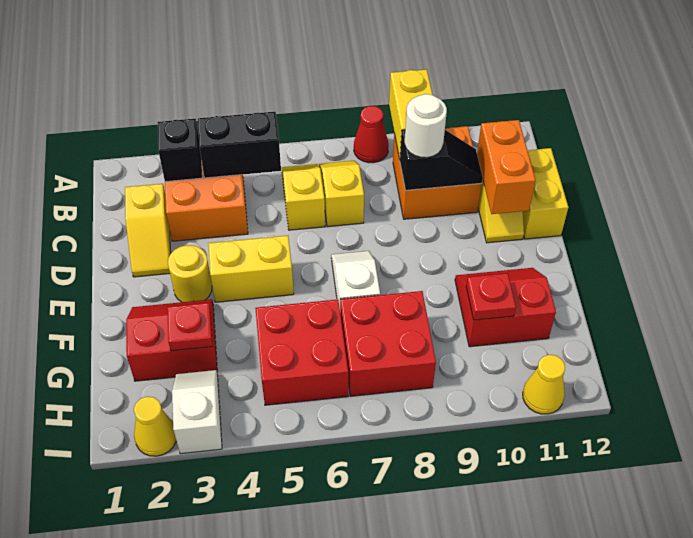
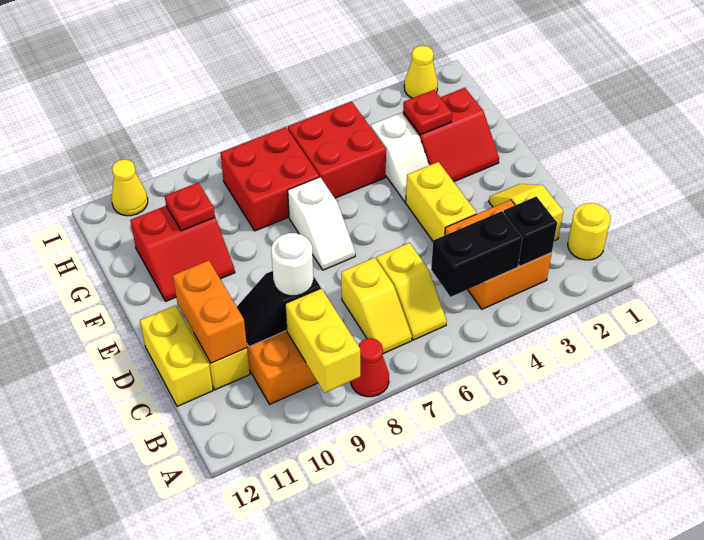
yellow round brick E3 level 1 -> yellow round brick B1 level 1
yellow brick E4:E5 level 1 -> yellow brick D4:E4 level 1
white slope H3:I3 level 1 top I -> white slope F4:G4 level 1 top G

